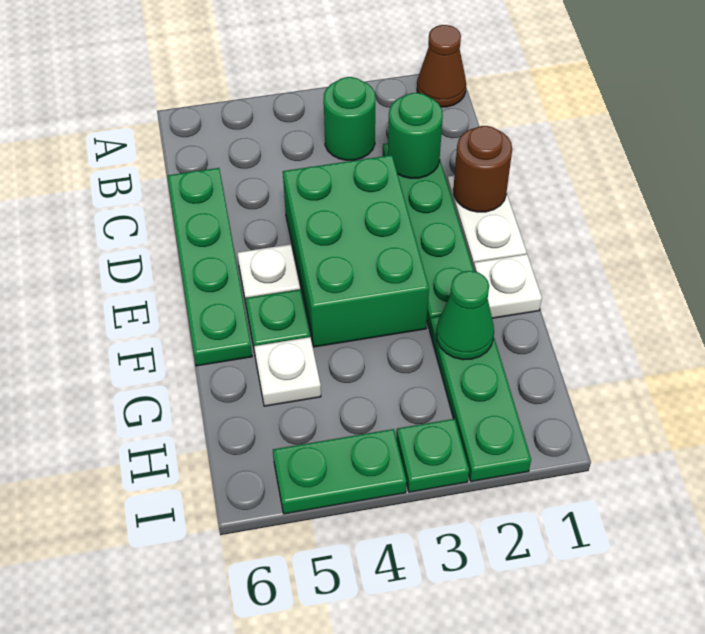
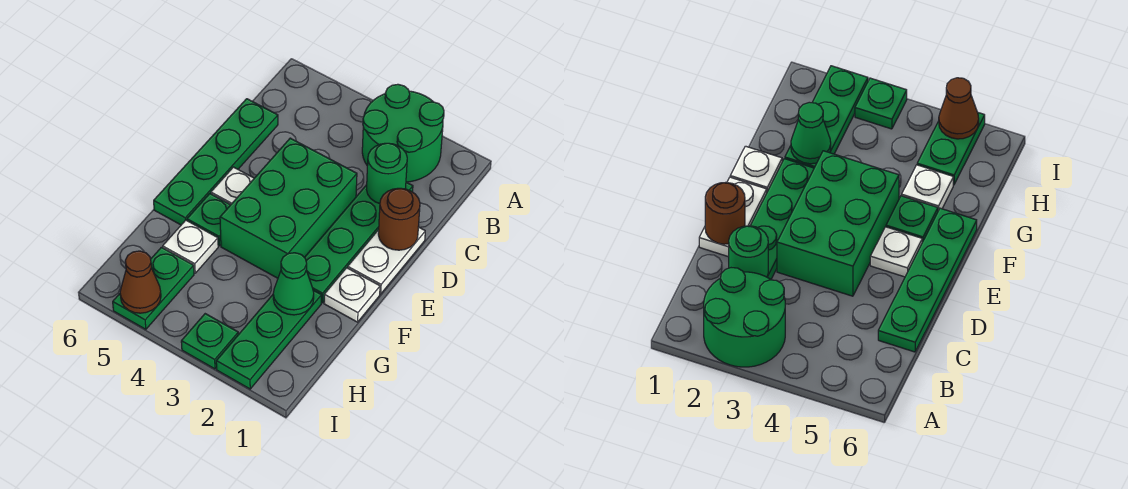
brown cone A1 level 1 -> brown cone I5 level 2
green round brick B3 level 1 -> green round brick A2:B3 level 1
green plate I4:I5 level 1 -> green plate H5:I5 level 1

